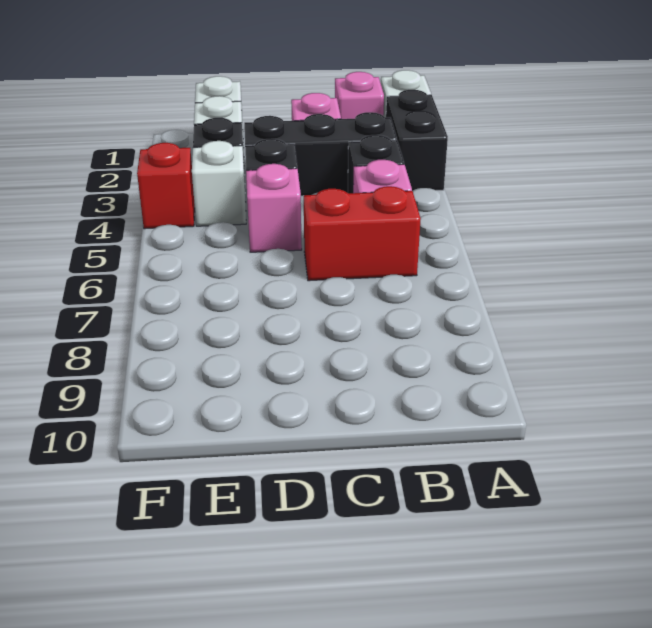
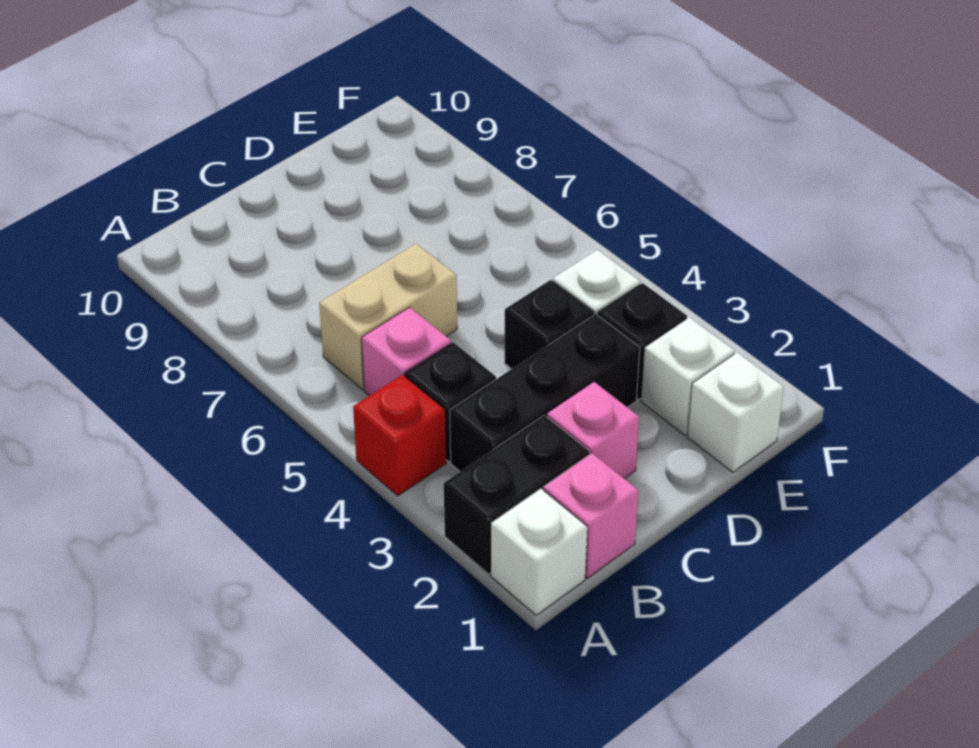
black brick A2:A3 level 1 -> black brick A2:B2 level 1
red brick B6:C6 level 1 -> tan brick B6:C6 level 1
pink brick D5 level 1 -> none
red brick F4 level 1 -> red brick A4 level 1

